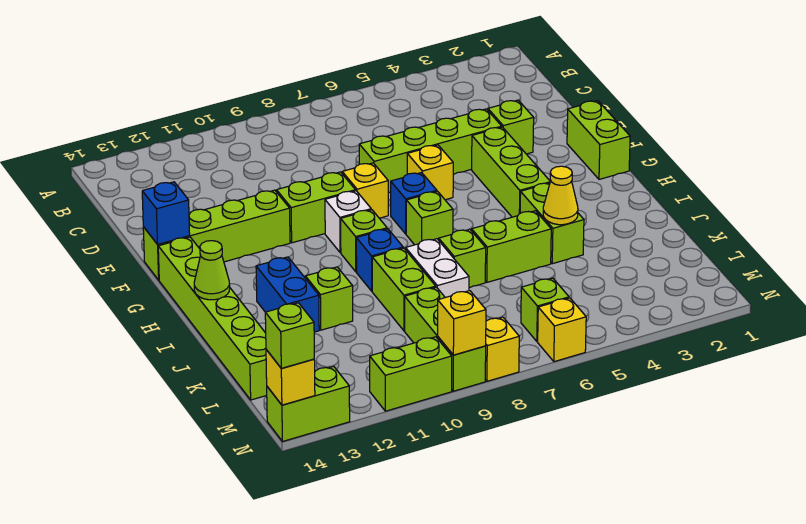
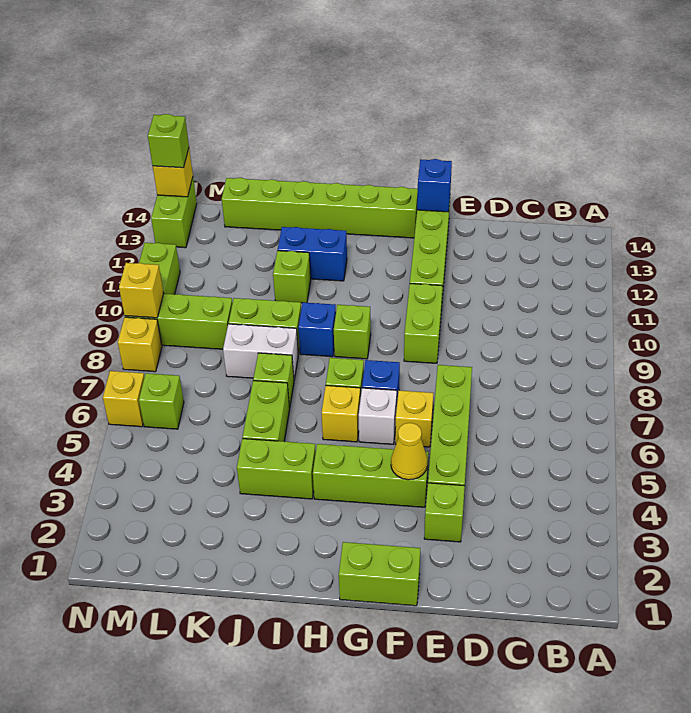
yellow brick F8 level 1 -> yellow brick H6 level 1
white brick G9 level 1 -> white brick G6 level 1
lime cone I14 level 2 -> none
yellow cone J4 level 2 -> yellow cone F4 level 2

